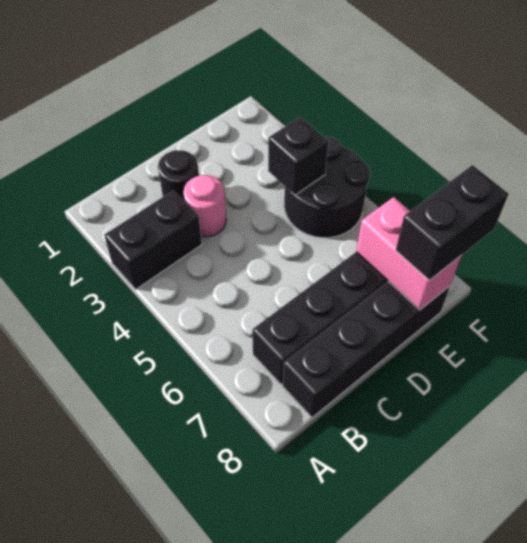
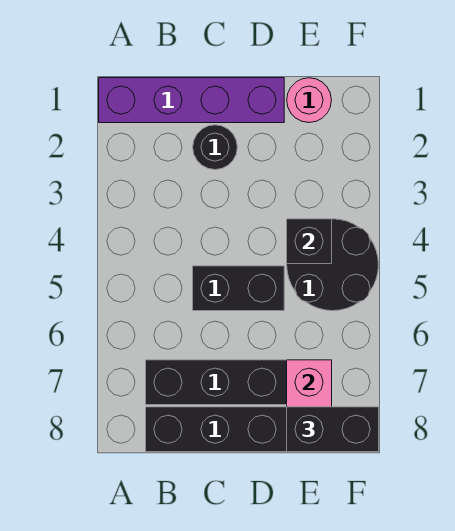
none -> purple brick A1:D1 level 1
black brick A3:B3 level 1 -> black brick C5:D5 level 1
pink round brick C3 level 1 -> pink round brick E1 level 1

